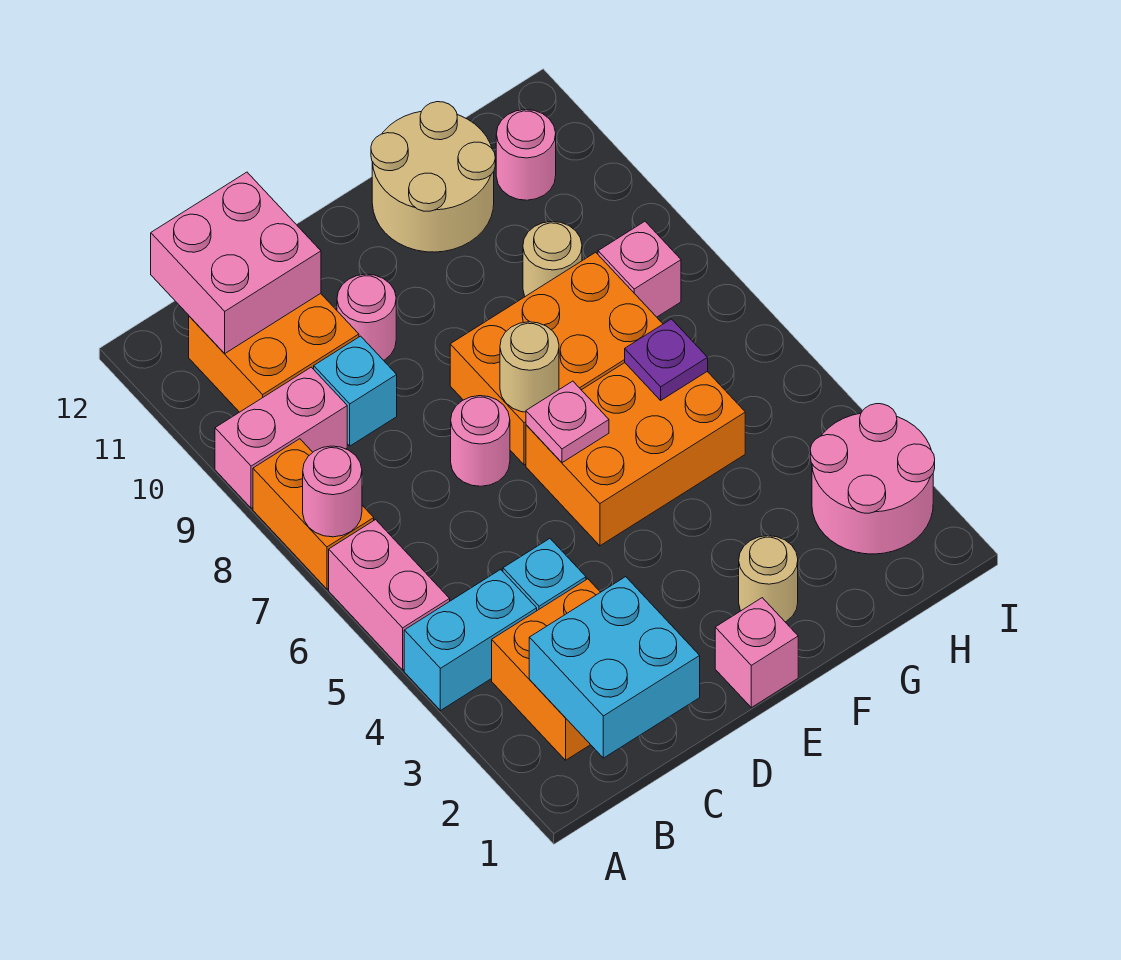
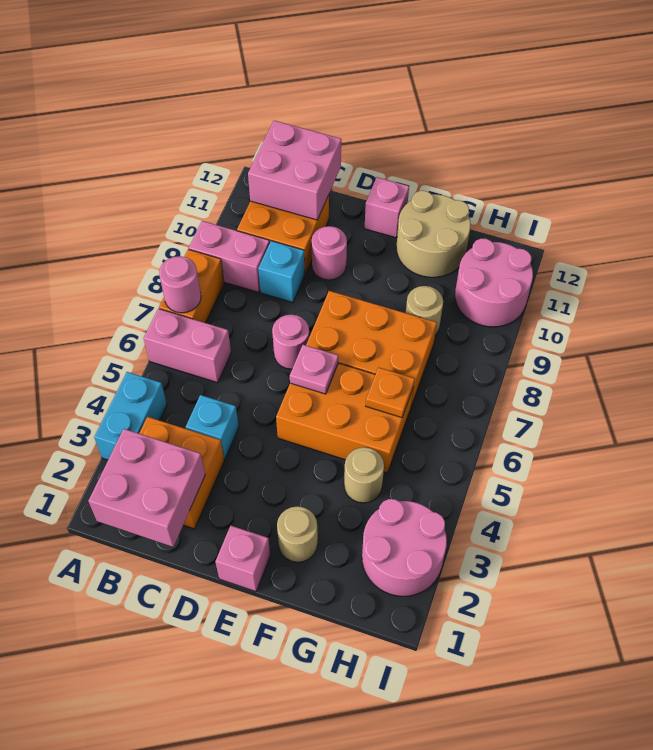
cyan brick A4:B4 level 1 -> cyan brick A3:A4 level 1
pink brick A5:A6 level 1 -> pink brick A6:B6 level 1
cyan brick B1:C2 level 2 -> pink brick B1:C2 level 2
tan round brick E7 level 2 -> tan round brick G4 level 1
purple plate G6 level 2 -> orange plate G6 level 2
pink brick H8 level 1 -> pink brick E12 level 1
pink round brick H11 level 1 -> pink round brick H10:I11 level 1

